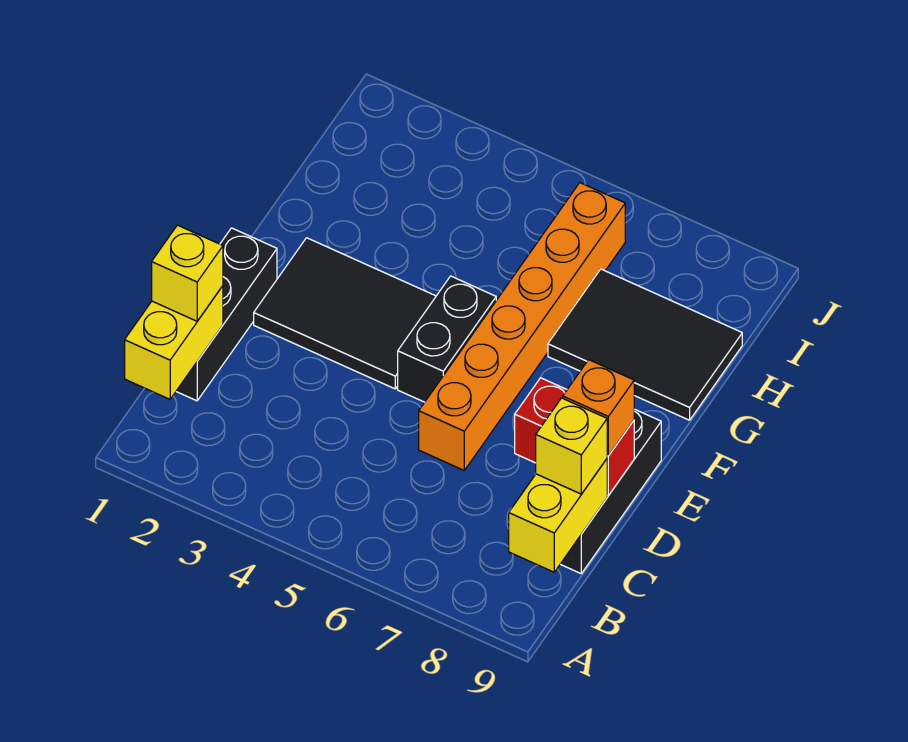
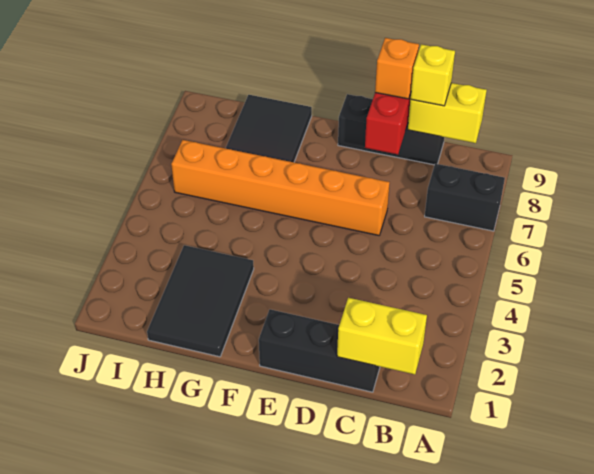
yellow brick C1 level 3 -> none
black tile E2:F4 level 1 -> black tile G1:H3 level 1
black brick E5:F5 level 1 -> black brick A7:B7 level 1

